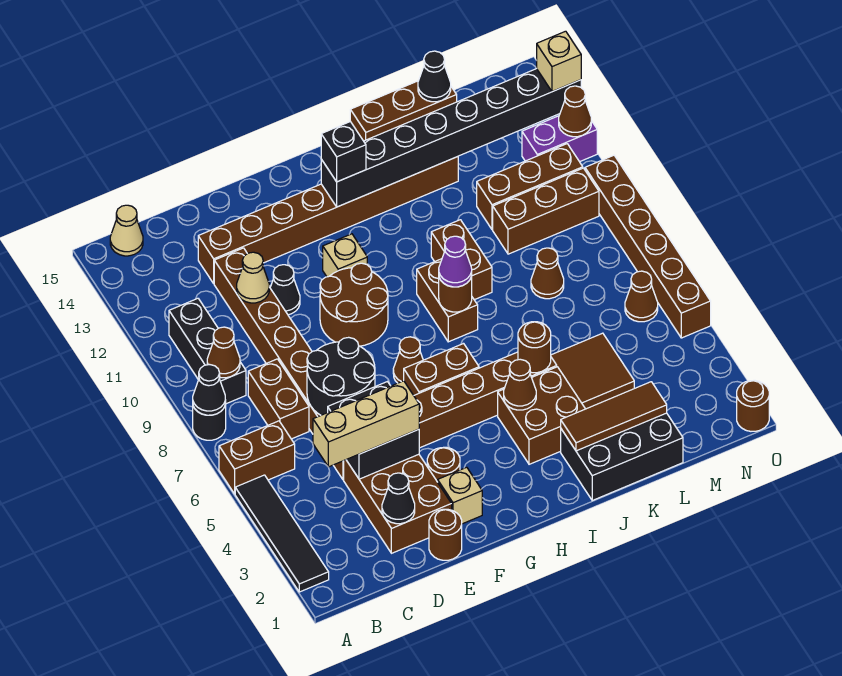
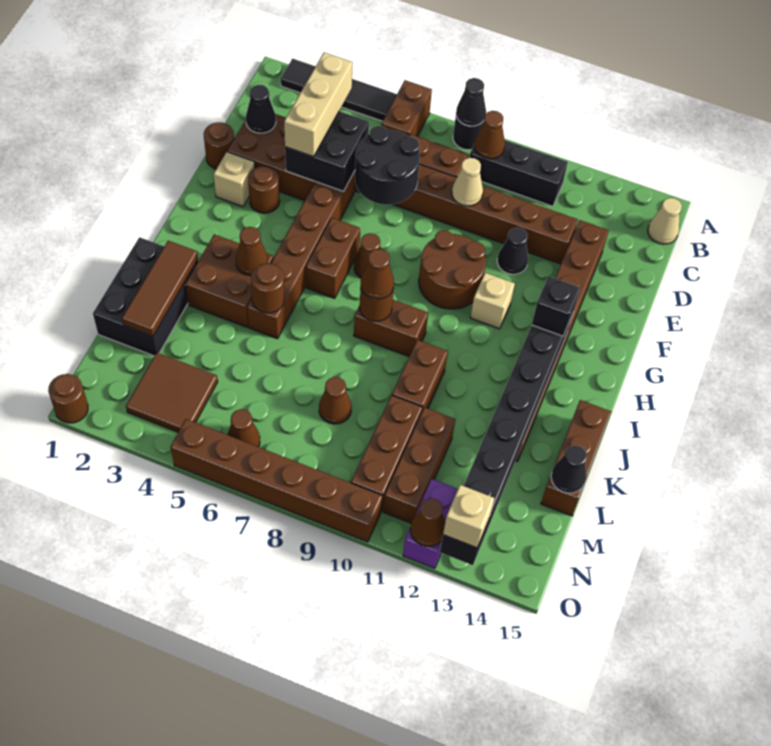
tan cone D11 level 2 -> tan cone D9 level 2
purple cone I8 level 3 -> brown cone I8 level 3
brown brick J9:J10 level 1 -> brown brick J10:K10 level 1
brown tile K4:L5 level 1 -> brown tile M3:N4 level 1

